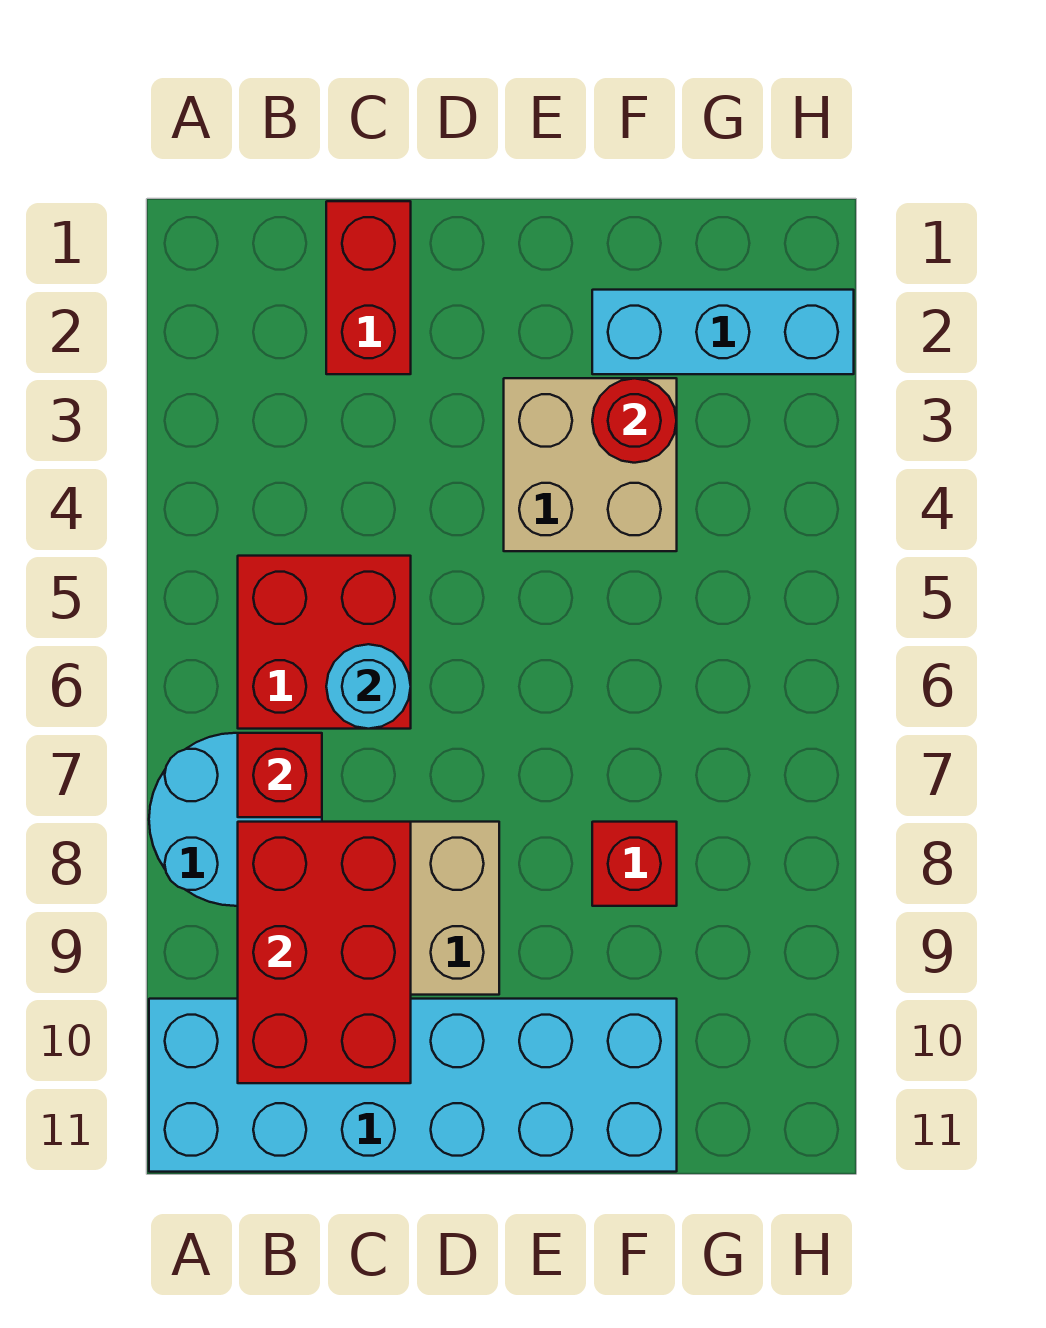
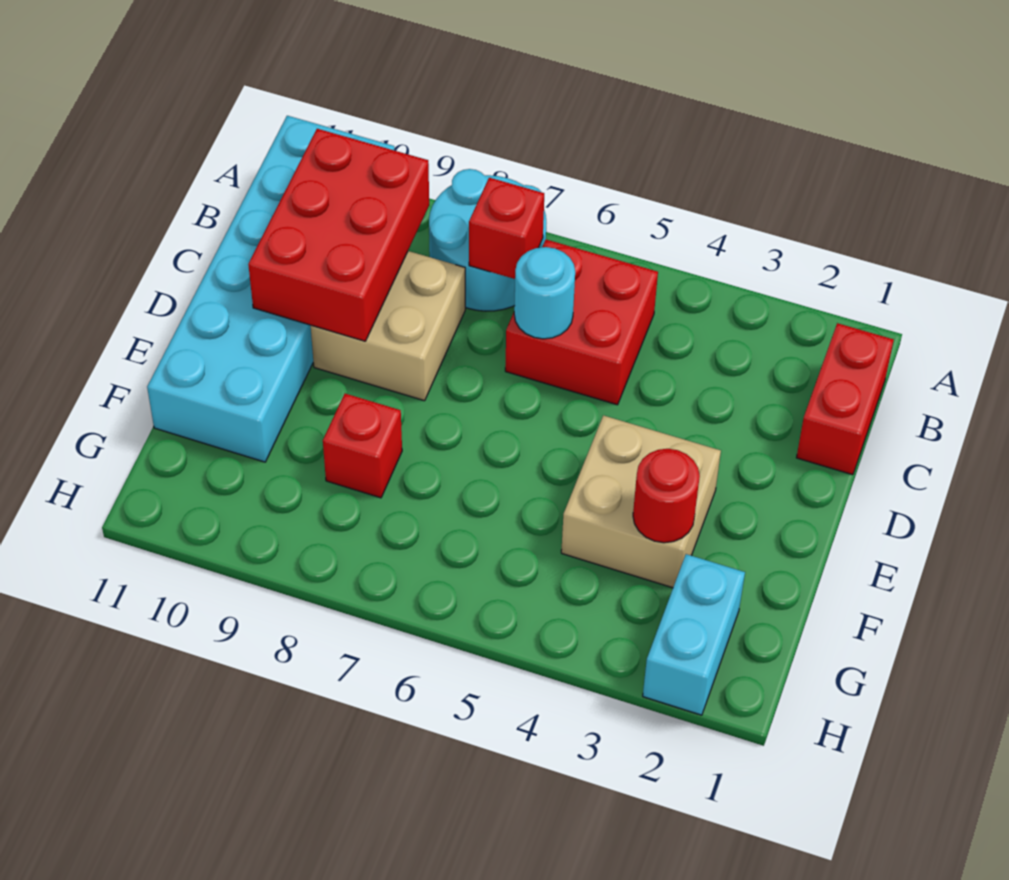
red brick B8:C10 level 2 -> red brick B9:D10 level 2
red brick C1:C2 level 1 -> red brick B1:C1 level 1
cyan brick F2:H2 level 1 -> cyan brick G2:H2 level 1

